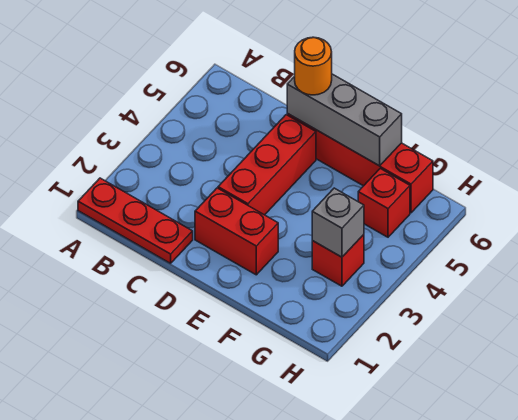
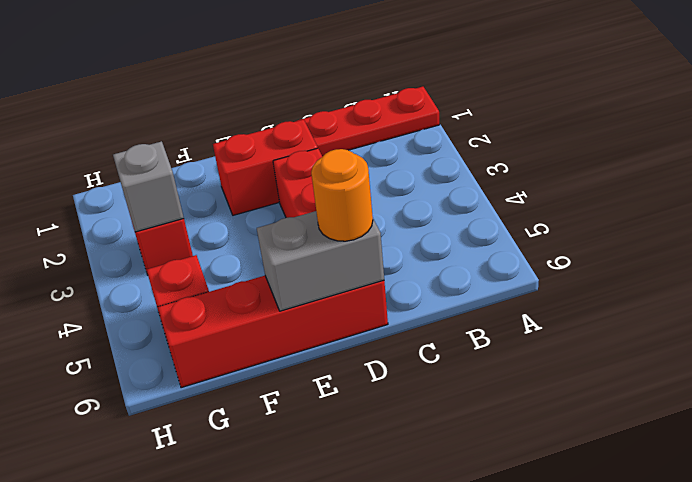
grey brick D6:F6 level 2 -> grey brick D6:E6 level 2

